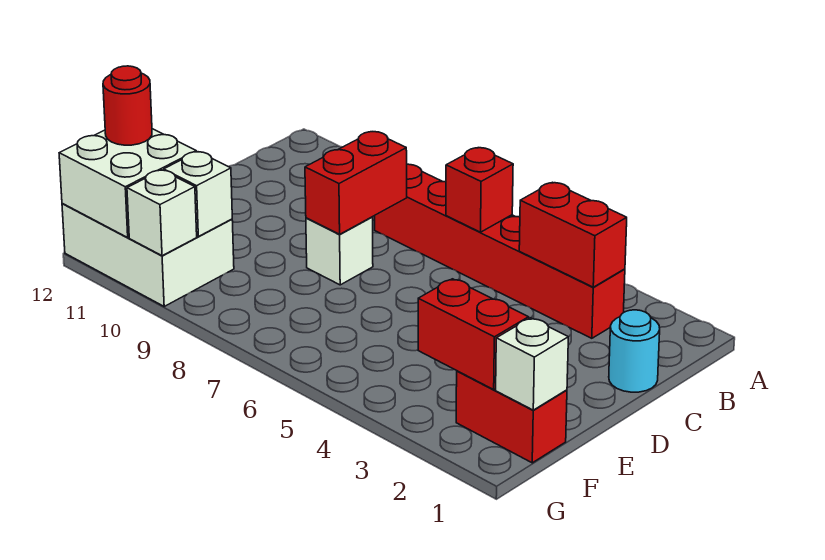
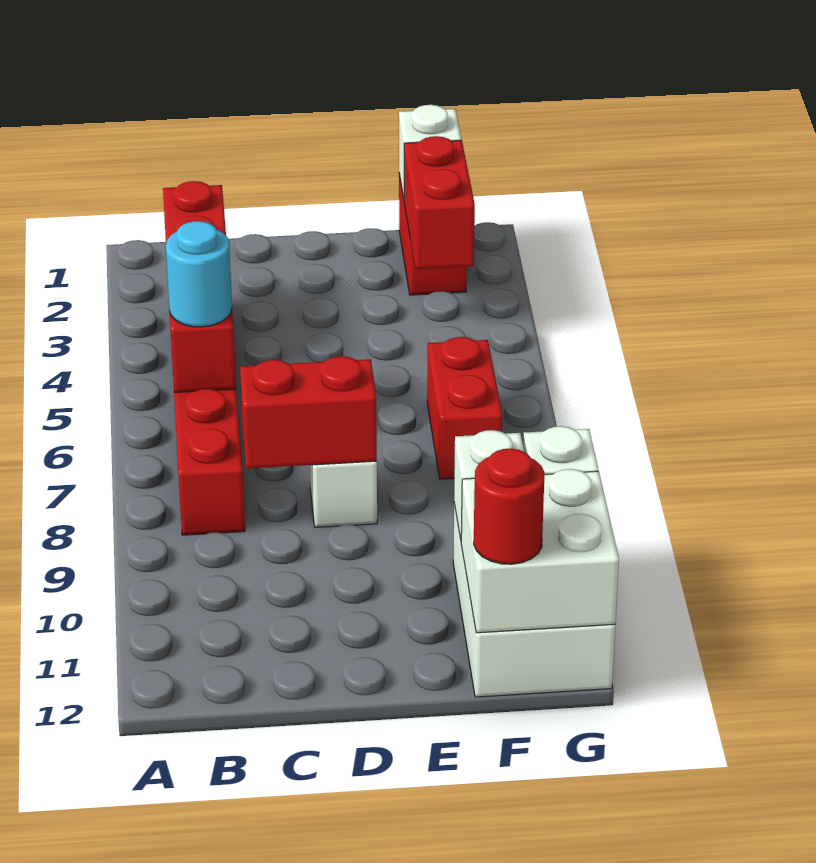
cyan round brick C1 level 1 -> cyan round brick B6 level 3
none -> red brick F6:F7 level 1

